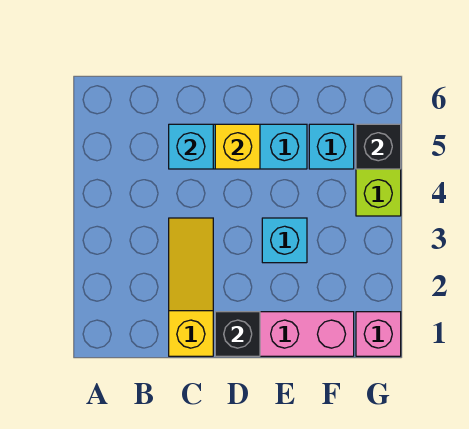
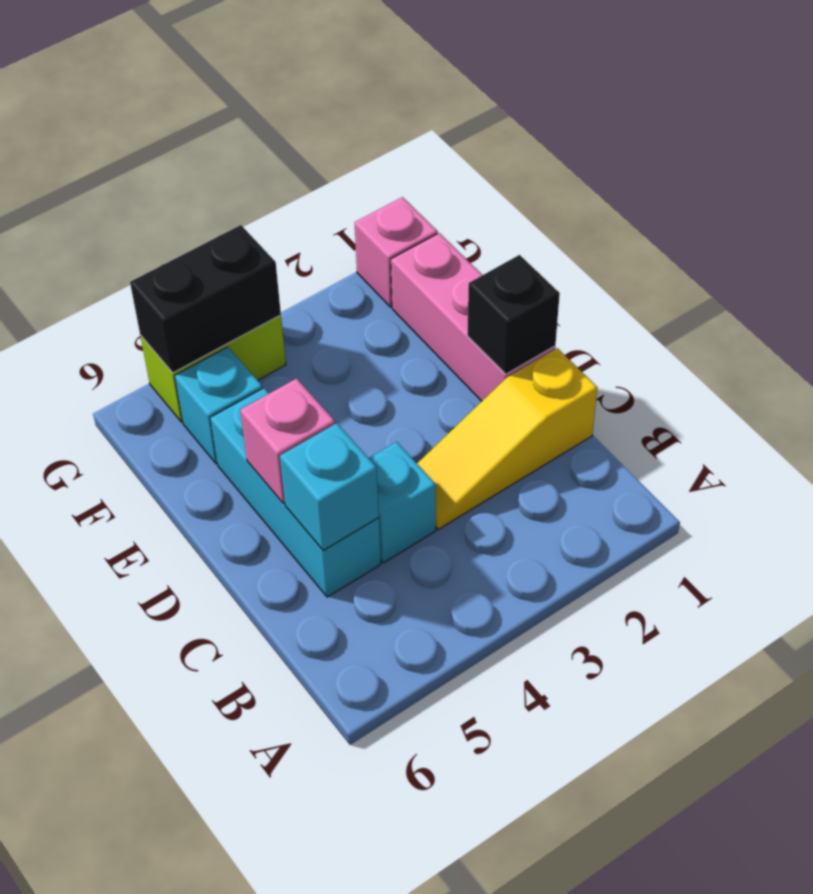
yellow brick D5 level 2 -> pink brick D5 level 2
cyan brick E3 level 1 -> cyan brick C4 level 1
black brick G5 level 2 -> black brick G4:G5 level 2

